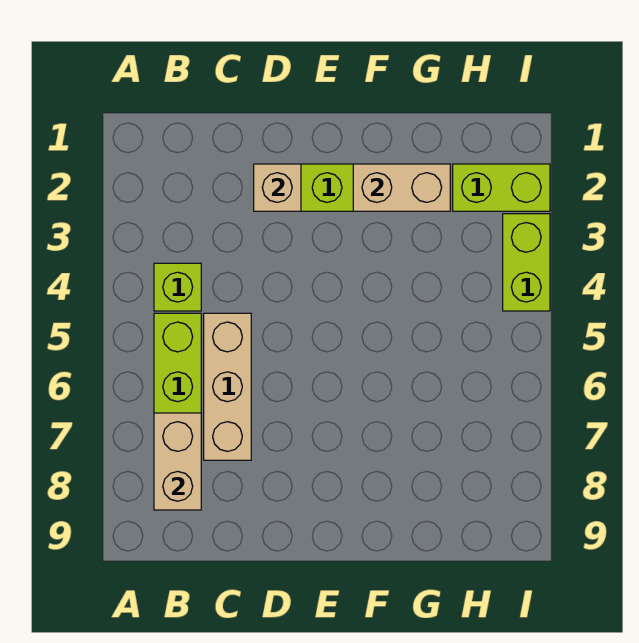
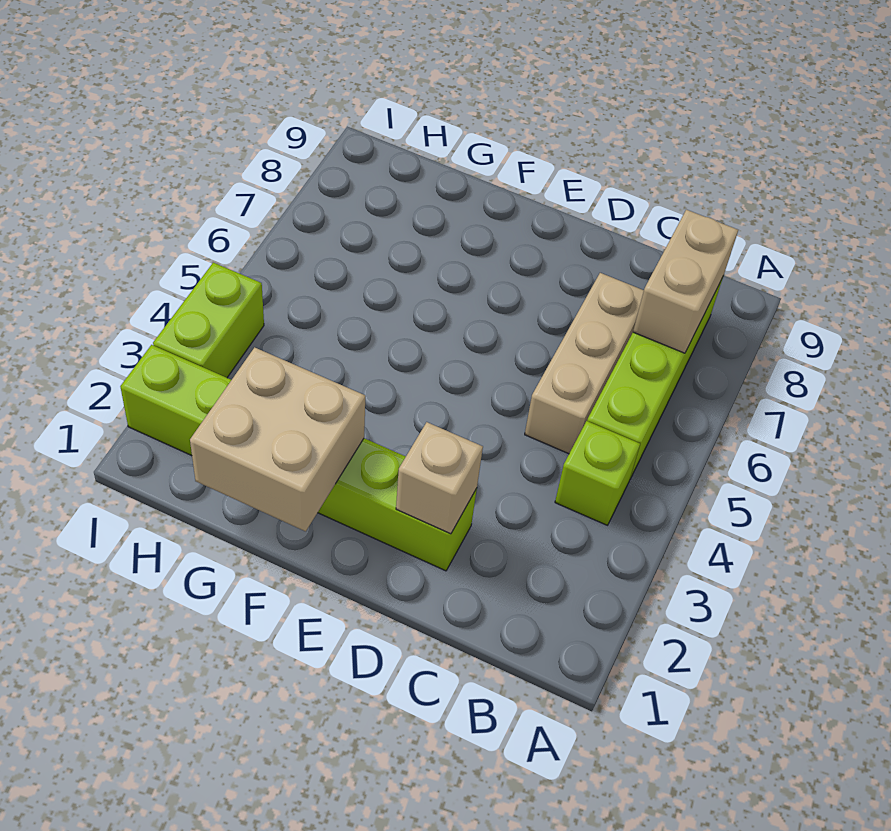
tan brick F2:G2 level 2 -> tan brick F1:G2 level 2

